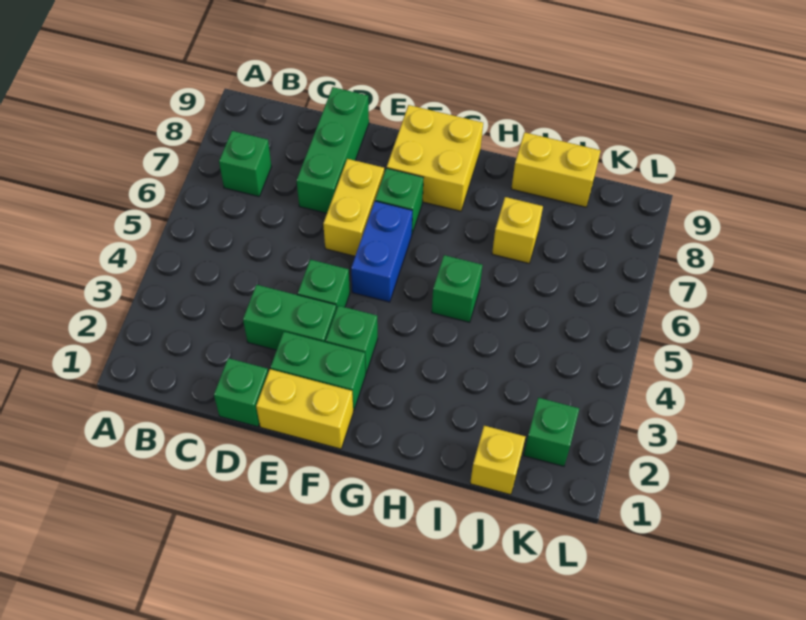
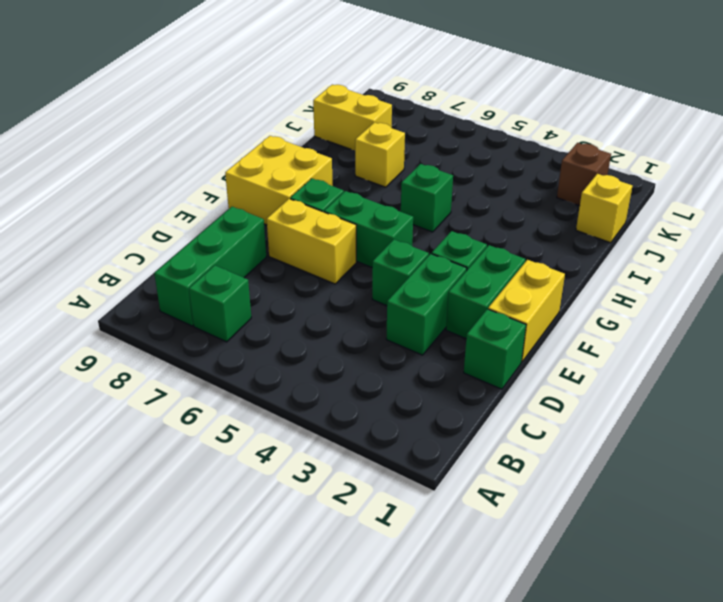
green brick D7:D9 level 1 -> green brick B8:D8 level 1
blue brick F5:F6 level 1 -> green brick F5:F6 level 1
yellow brick I9:J9 level 1 -> yellow brick J8:J9 level 1
green brick K2 level 1 -> brown brick K2 level 1

